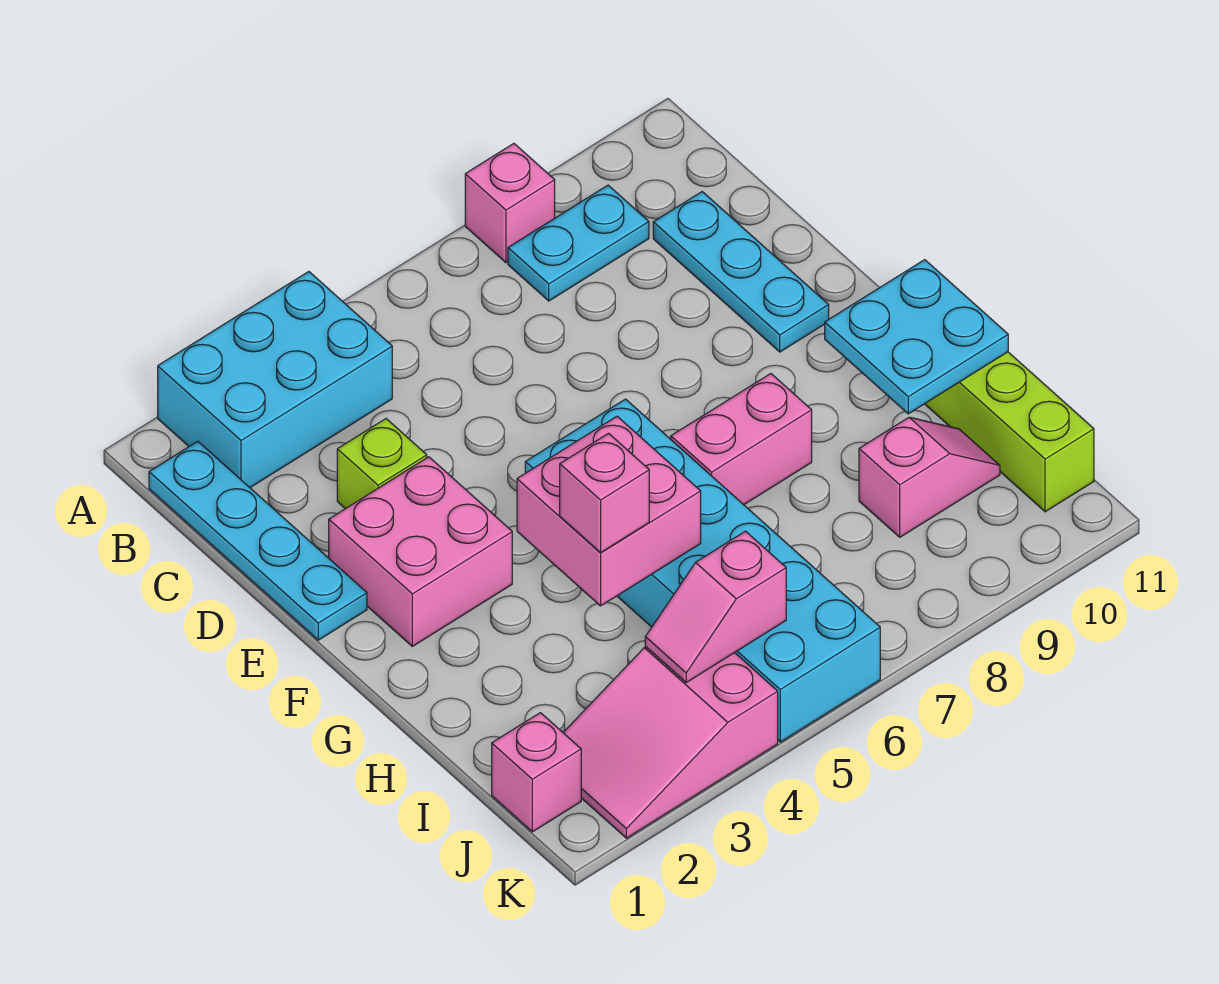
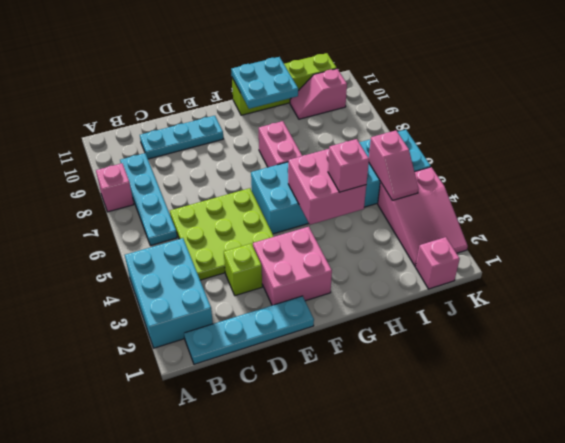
cyan plate B8:B9 level 1 -> cyan plate B6:B9 level 1
none -> lime plate C4:E6 level 1
pink slope I9:I10 level 1 top 9 -> pink slope I10:J10 level 1 top J

